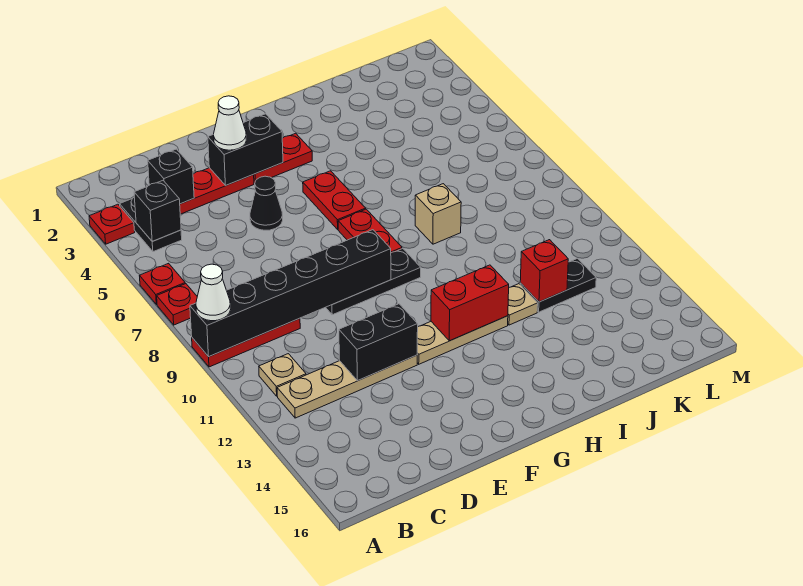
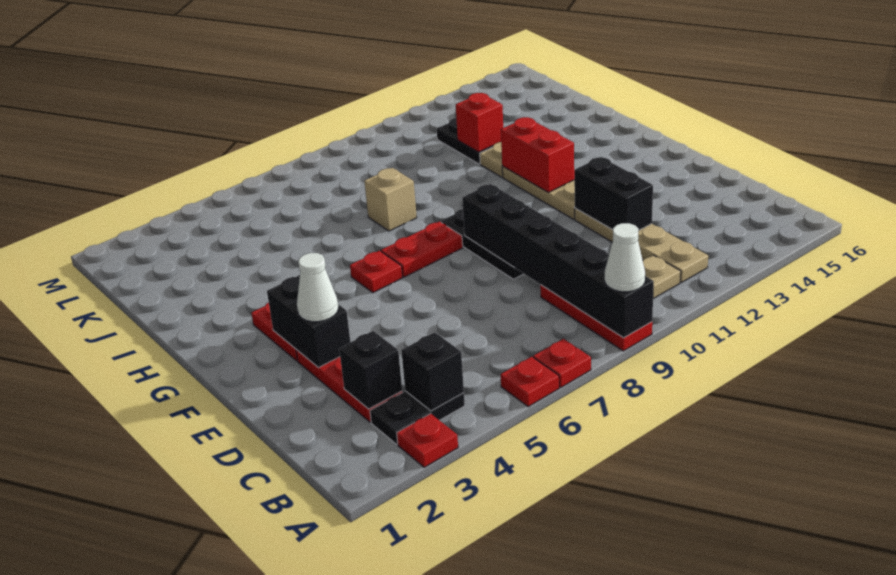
black cone E5 level 1 -> none
red plate G5:G6 level 1 -> red plate G6 level 1

